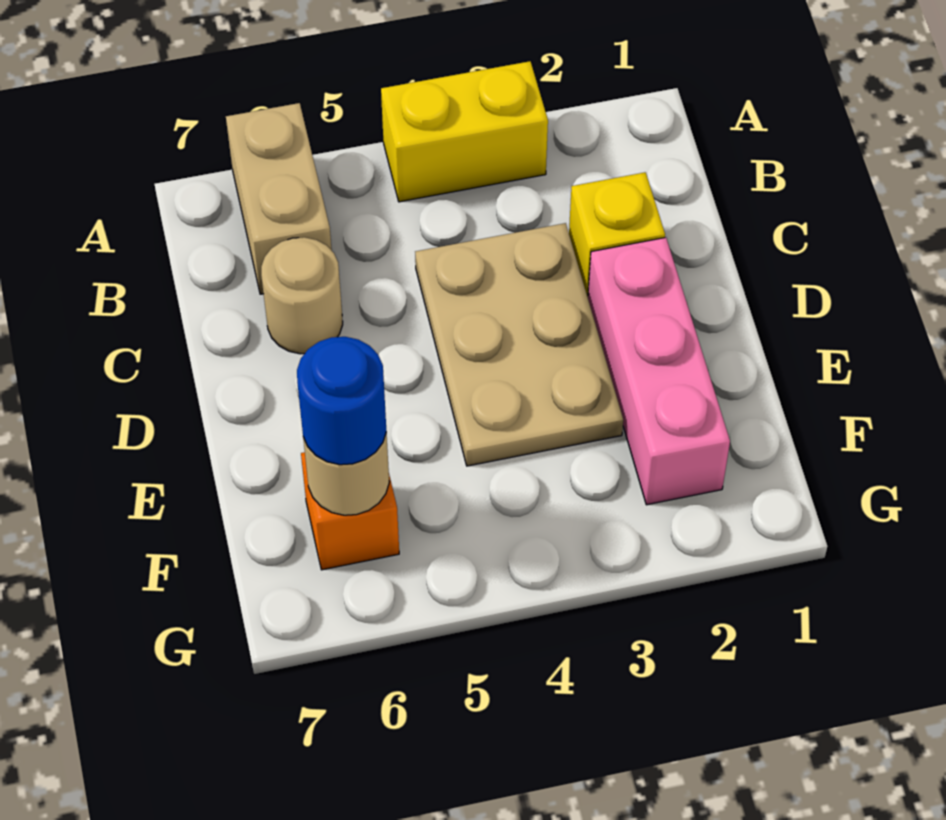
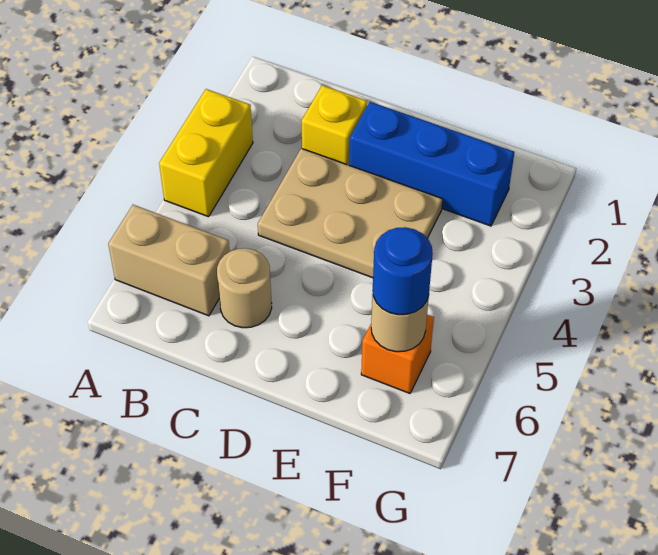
pink brick D2:F2 level 1 -> blue brick D2:F2 level 1

